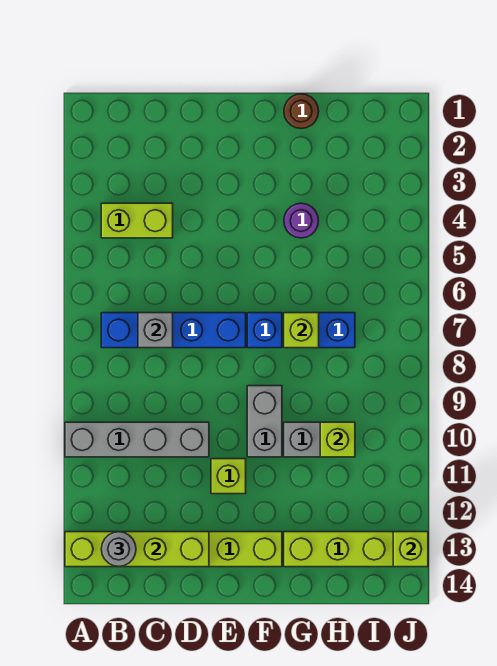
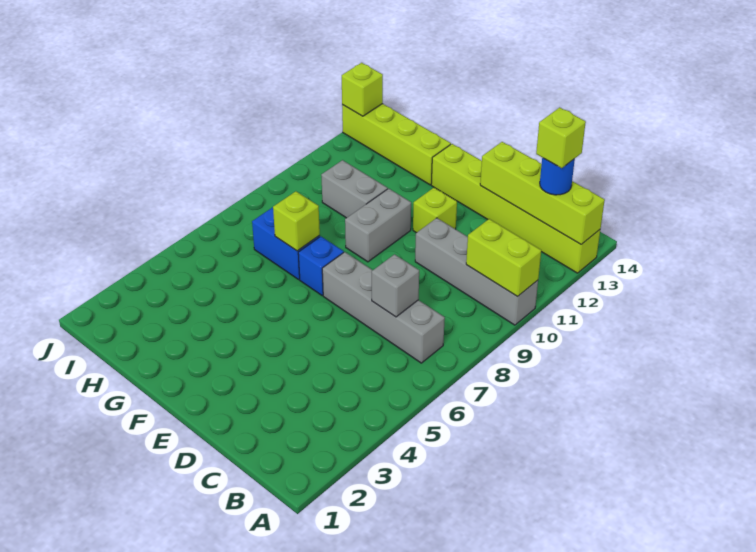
lime brick B4:C4 level 1 -> lime brick A10:B10 level 2
blue brick B7:E7 level 1 -> grey brick B7:E7 level 1
grey round brick B13 level 3 -> blue round brick B13 level 3
brown round brick G1 level 1 -> none
purple round brick G4 level 1 -> none
lime brick H10 level 2 -> lime brick B13 level 4

